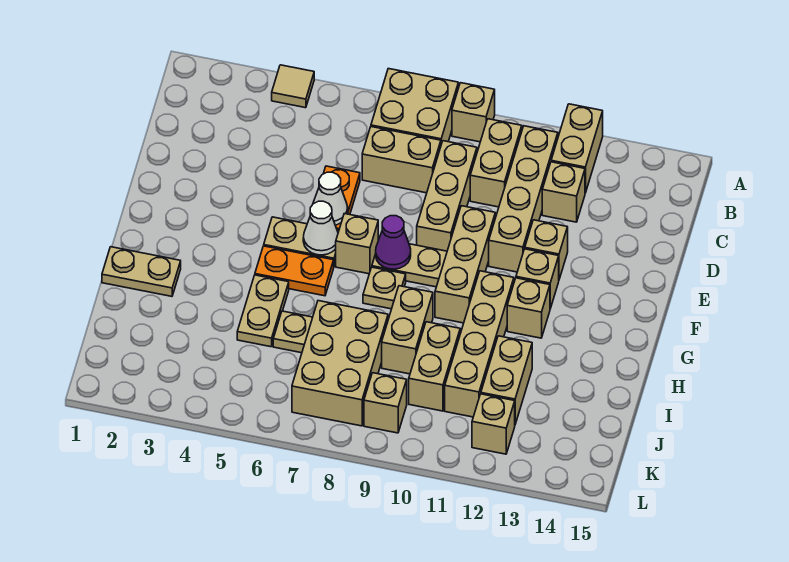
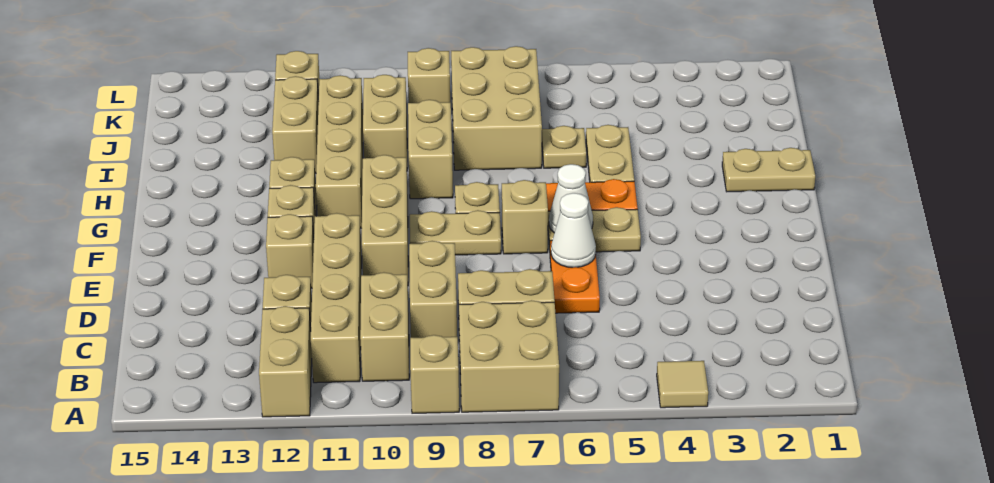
tan brick C9:E9 level 1 -> tan brick C9:D9 level 1
purple cone F8 level 2 -> none

